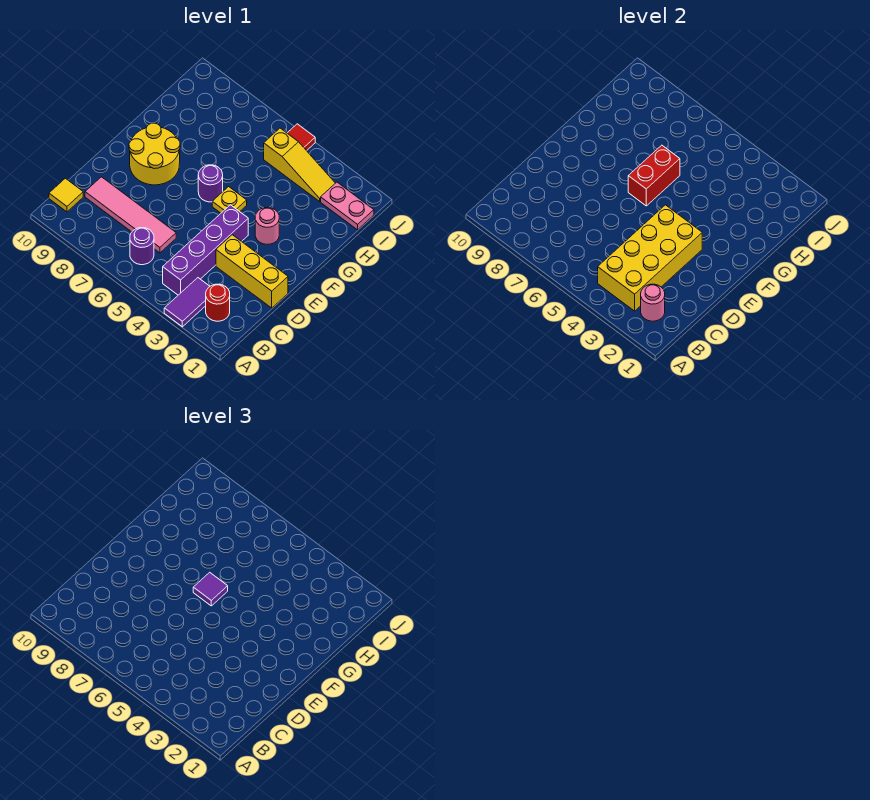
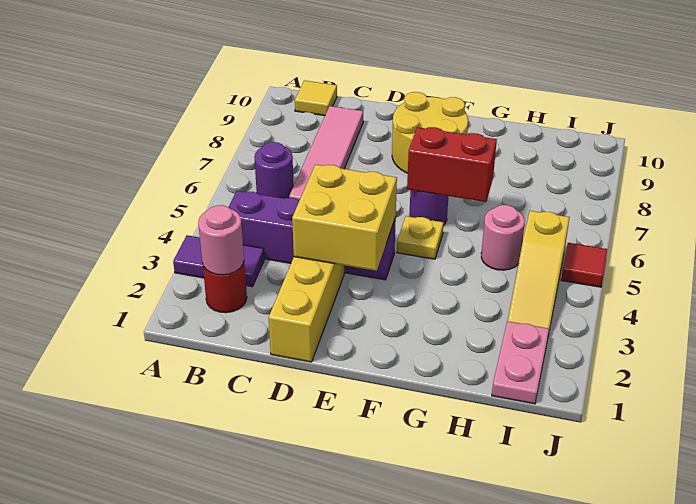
yellow brick B3:E4 level 2 -> yellow brick D3:E4 level 2
pink round brick F3 level 1 -> pink round brick H5 level 1
purple tile F6 level 3 -> none

